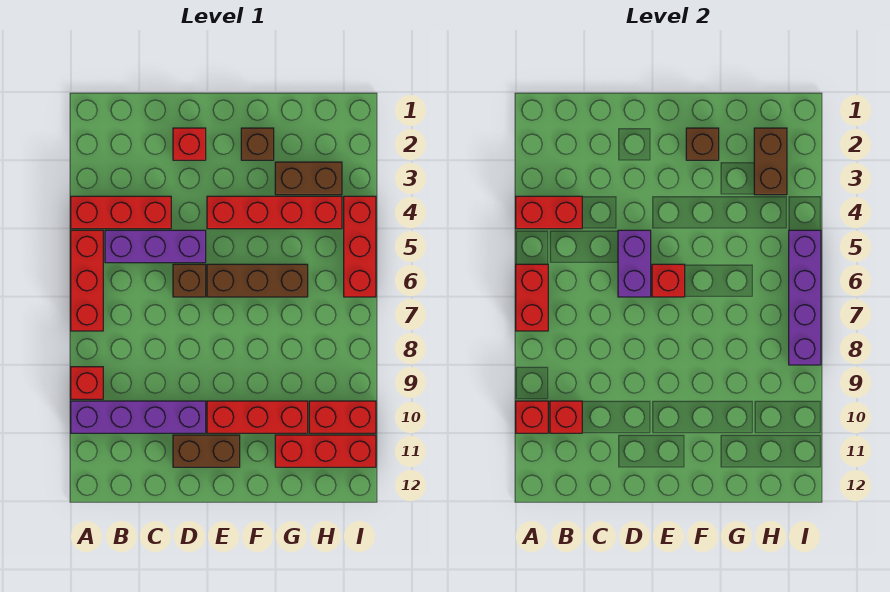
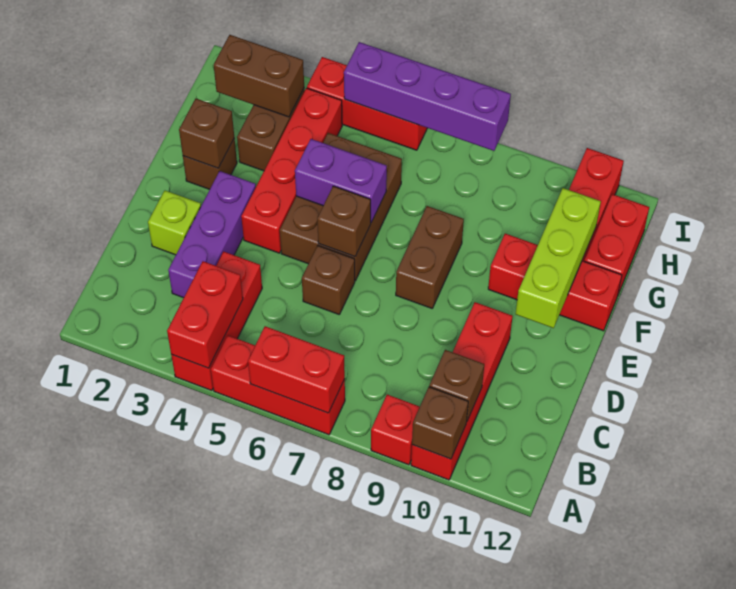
purple brick A10:D10 level 1 -> red brick A10:D10 level 1
red brick A10 level 2 -> brown brick A10 level 2
purple brick B5:D5 level 1 -> purple brick C3:E3 level 1
red brick B10 level 2 -> brown brick B10 level 2
red brick D2 level 1 -> lime brick D2 level 1
purple brick D5:D6 level 2 -> purple brick F5:F6 level 2
brown brick D11:E11 level 1 -> brown brick E8:F8 level 1
brown brick E6:G6 level 1 -> brown brick E5:G6 level 1
red brick E6 level 2 -> brown brick E6 level 2
red brick E10:G10 level 1 -> red brick F10:F12 level 1
none -> lime brick E11:G11 level 2
red brick H10:I10 level 1 -> red brick G12:H12 level 1

